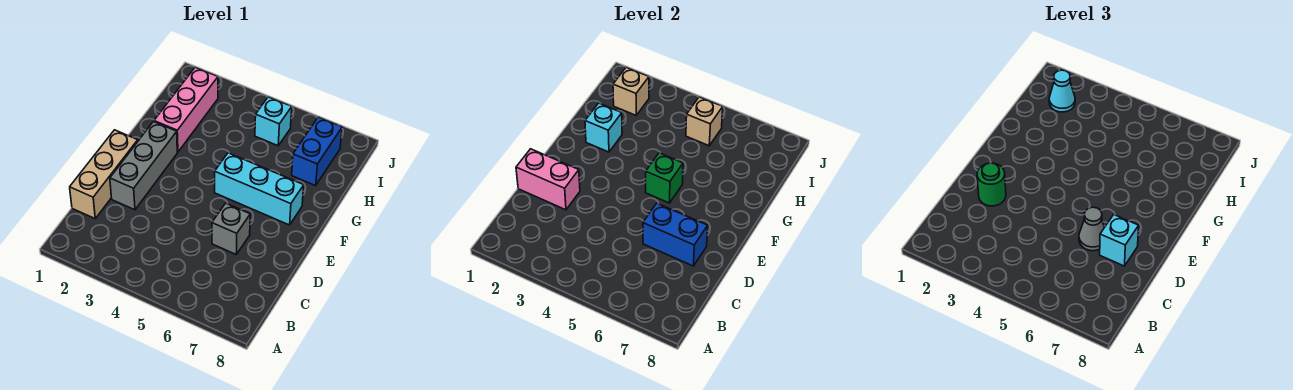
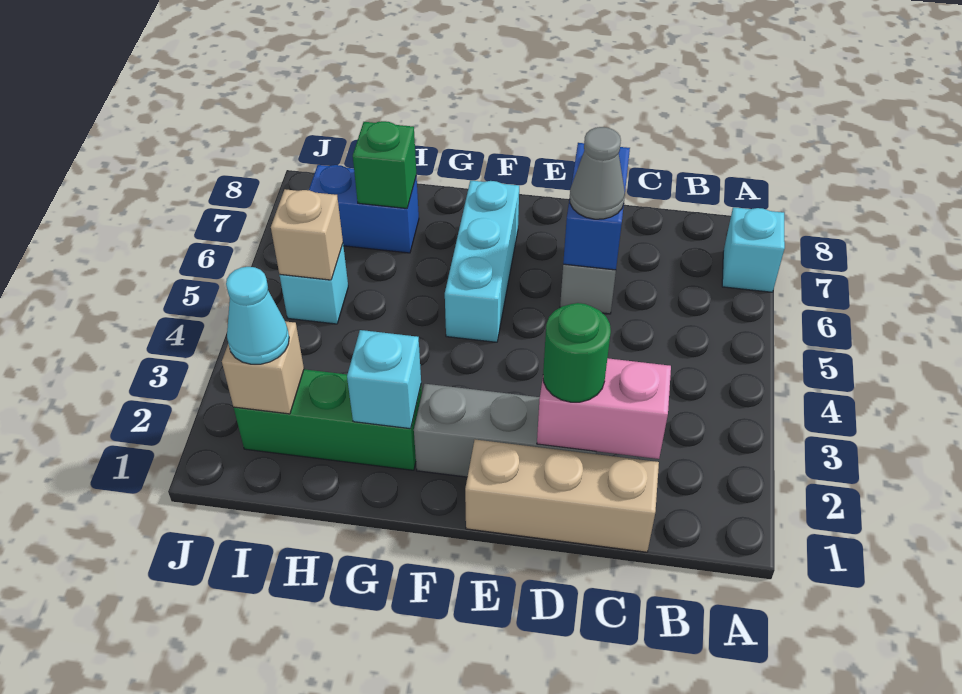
pink brick D1:D2 level 2 -> pink brick C2:D2 level 2
cyan brick D7 level 3 -> cyan brick A7 level 1
green brick F5 level 2 -> green brick H7 level 2
pink brick G2:I2 level 1 -> green brick G2:I2 level 1

